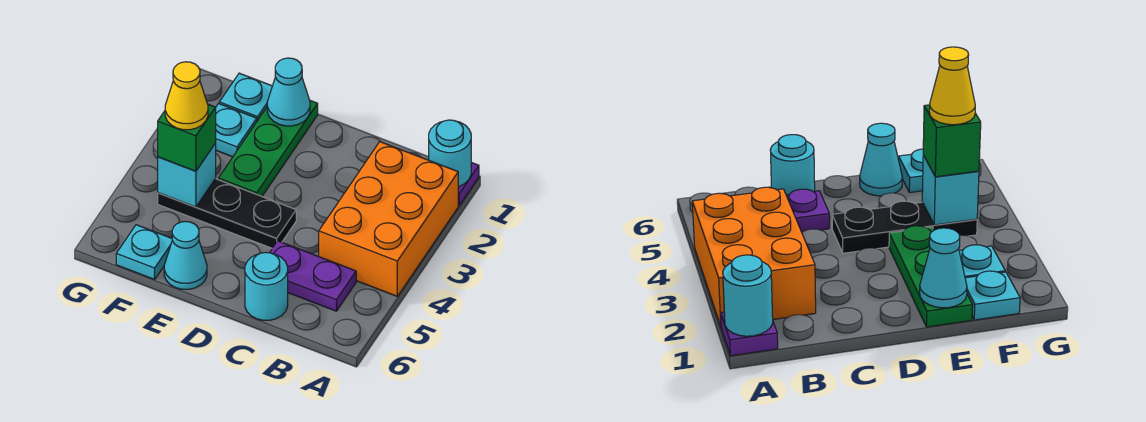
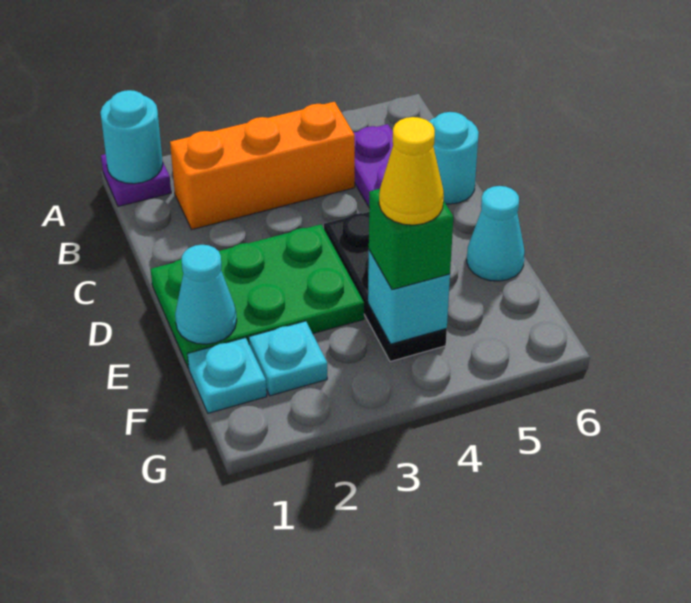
orange brick A2:B4 level 1 -> orange brick B2:B4 level 1
green plate E1:E3 level 1 -> green plate D1:E3 level 1
cyan plate F6 level 1 -> none

